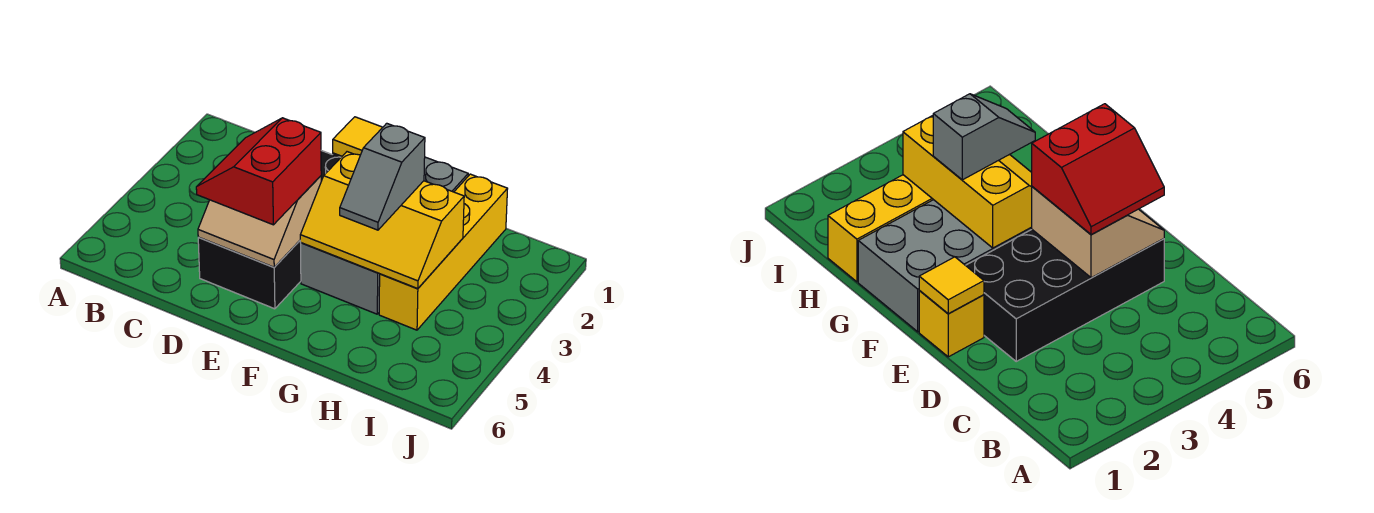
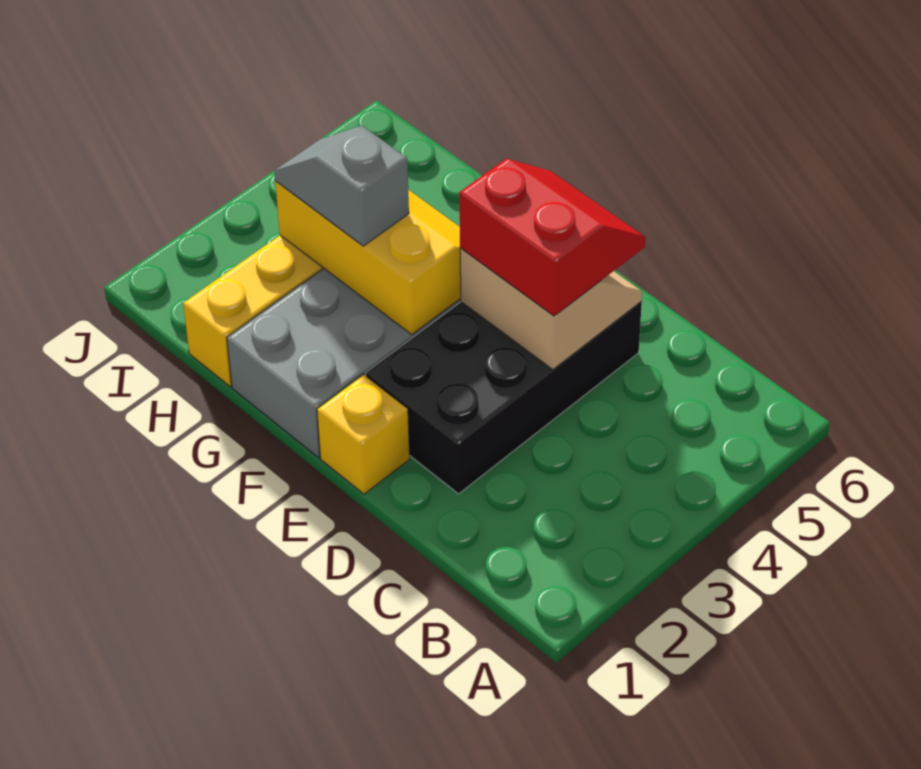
red slope D4:E5 level 3 top E -> red slope D4:E5 level 3 top 4
yellow tile E1 level 2 -> none
grey slope G3:G4 level 3 top 3 -> grey slope G3:H3 level 3 top G

